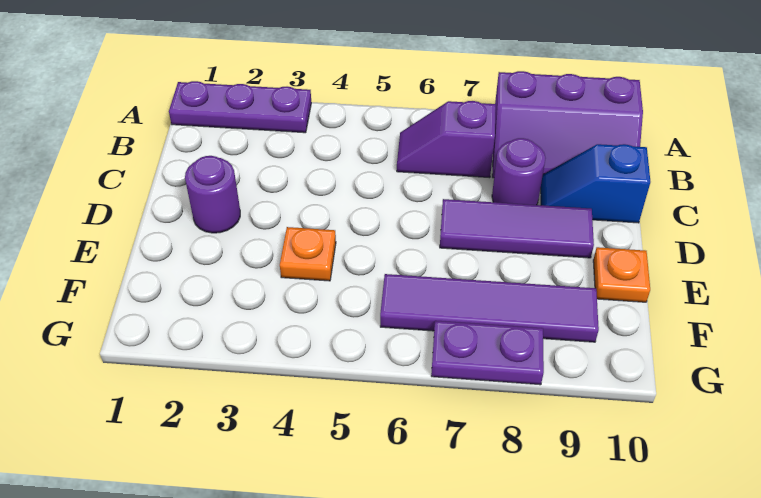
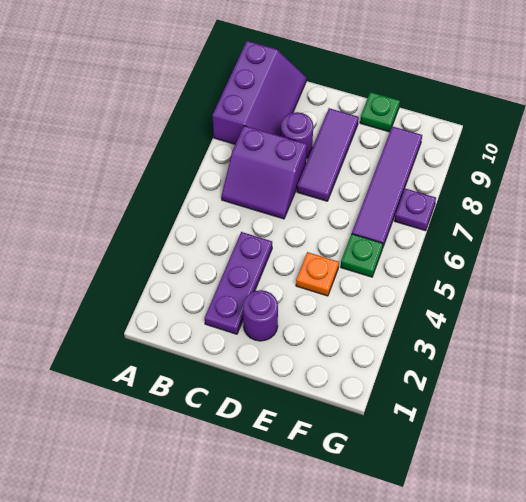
purple plate A1:A3 level 1 -> purple plate C2:C4 level 1
purple slope B6:B7 level 1 top 7 -> purple slope B6:C7 level 1 top 7
blue slope C9:C10 level 1 top 10 -> none
orange plate E10 level 1 -> green plate E10 level 1
none -> green plate F5 level 1
purple plate G7:G8 level 1 -> purple plate G7 level 1

